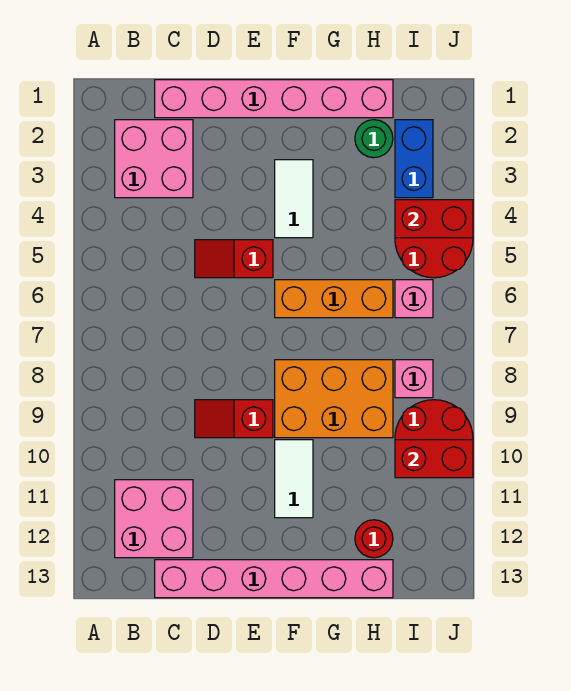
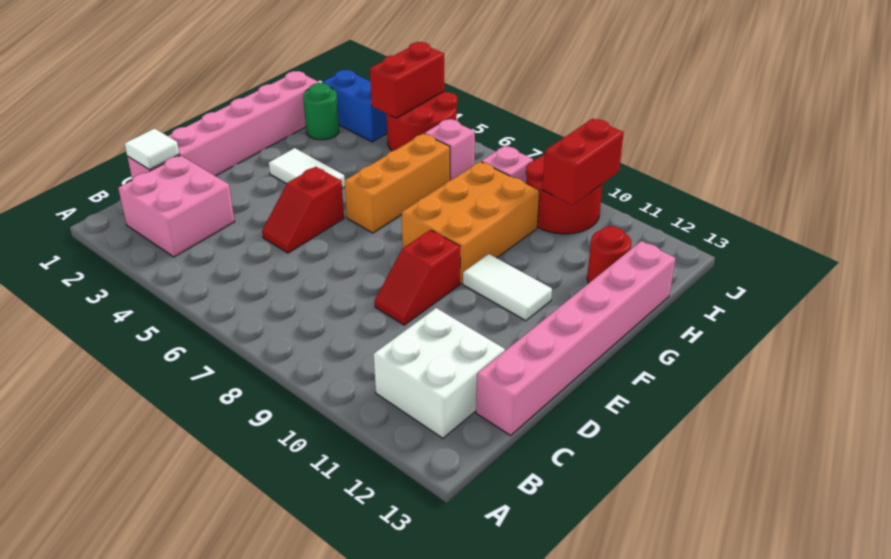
pink brick B11:C12 level 1 -> white brick B11:C12 level 1
none -> white tile C1 level 2

